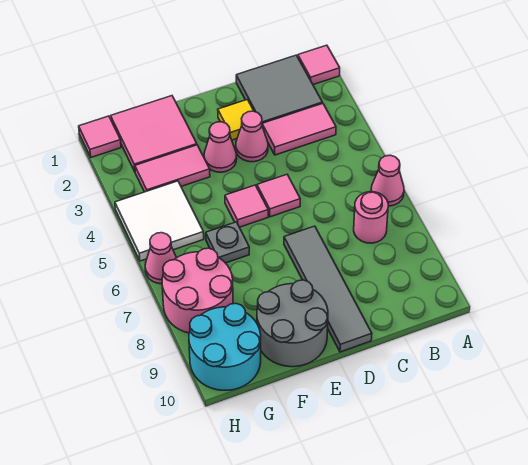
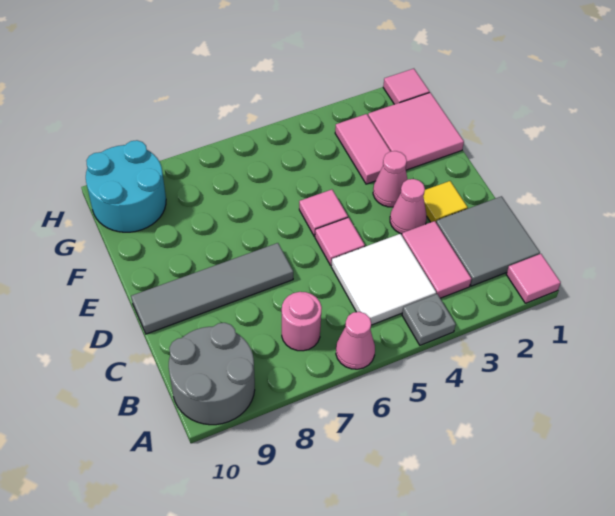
grey round brick E9:F10 level 1 -> grey round brick A9:B10 level 1
grey plate F6 level 1 -> grey plate A4 level 1
white tile G4:H5 level 1 -> white tile B4:C5 level 1
pink round brick G7:H8 level 1 -> none
pink cone H6 level 1 -> none

